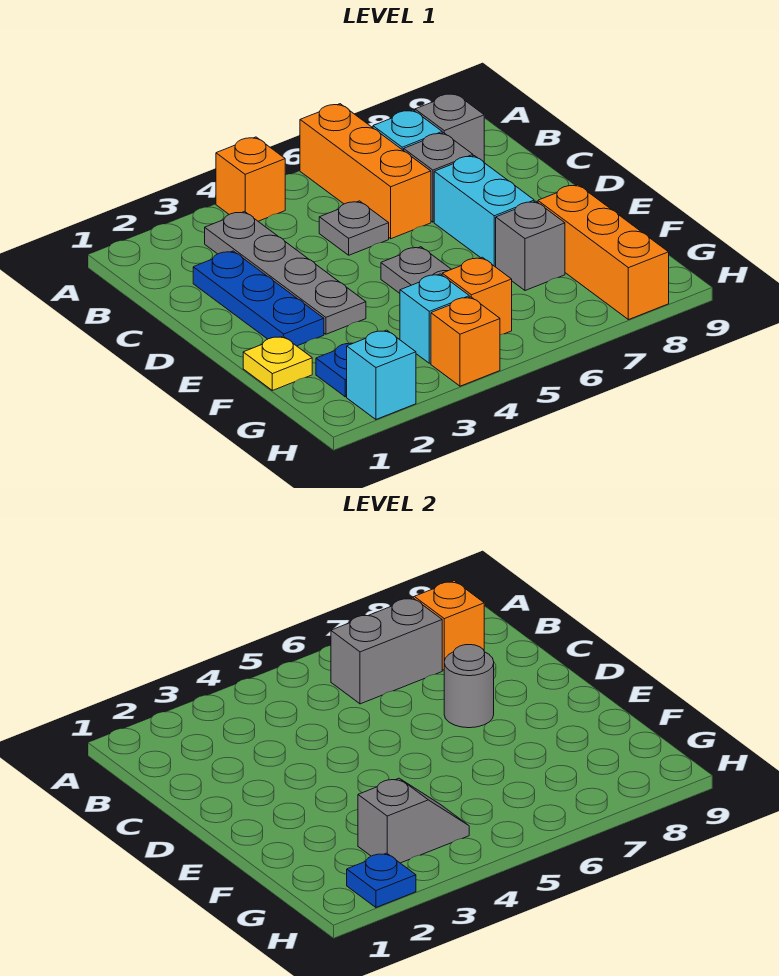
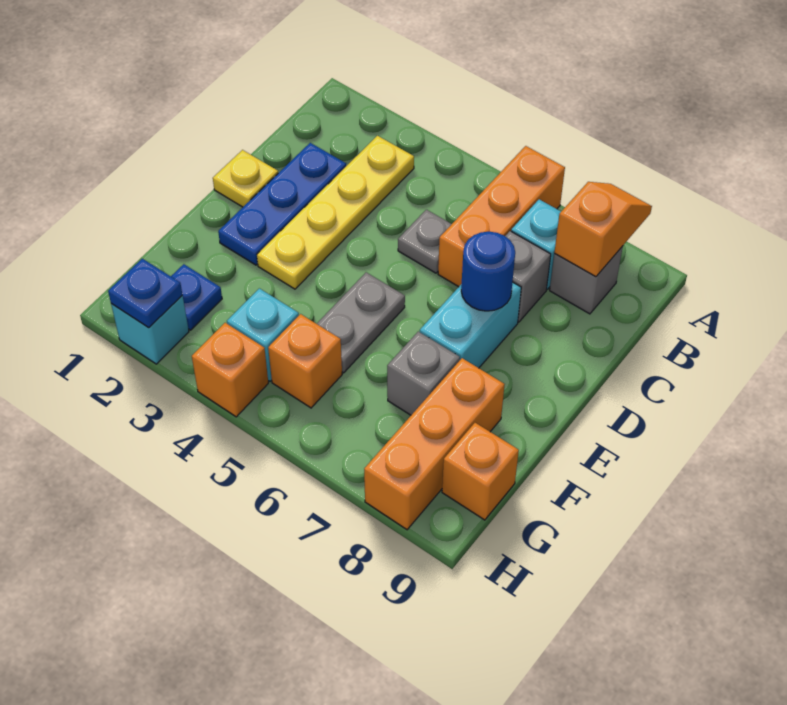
orange brick A4 level 1 -> orange brick G9 level 1
grey plate B3:E3 level 1 -> yellow plate B3:E3 level 1
grey brick B6:B7 level 2 -> none
grey round brick D7 level 2 -> blue round brick D7 level 2
yellow plate F1 level 1 -> yellow plate D1 level 1
grey slope G3:G4 level 2 top 3 -> none

